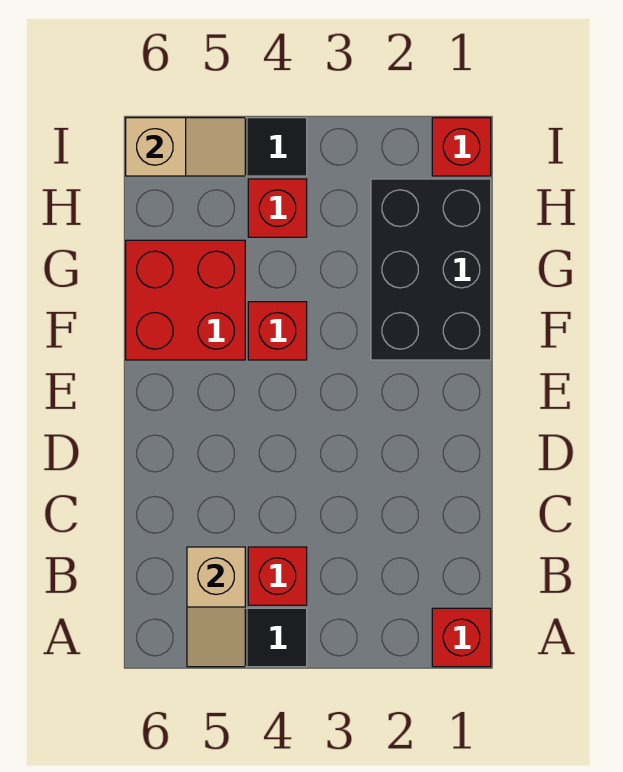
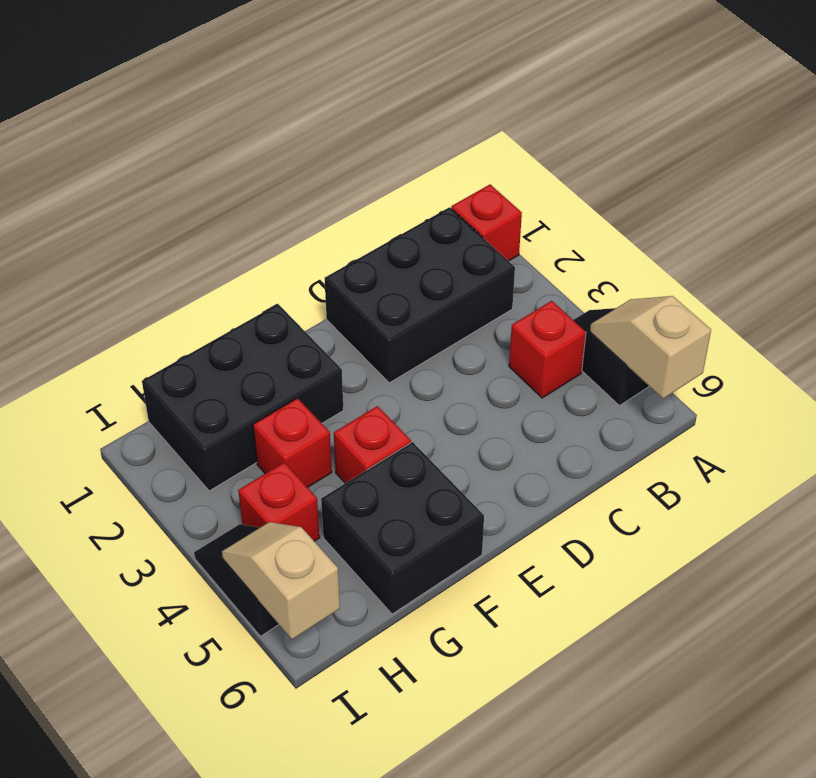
tan slope A5:B5 level 2 top B -> tan slope A5:A6 level 2 top 6
none -> black brick B1:D2 level 1
red brick F5:G6 level 1 -> black brick F5:G6 level 1
red brick I1 level 1 -> red brick G3 level 1

